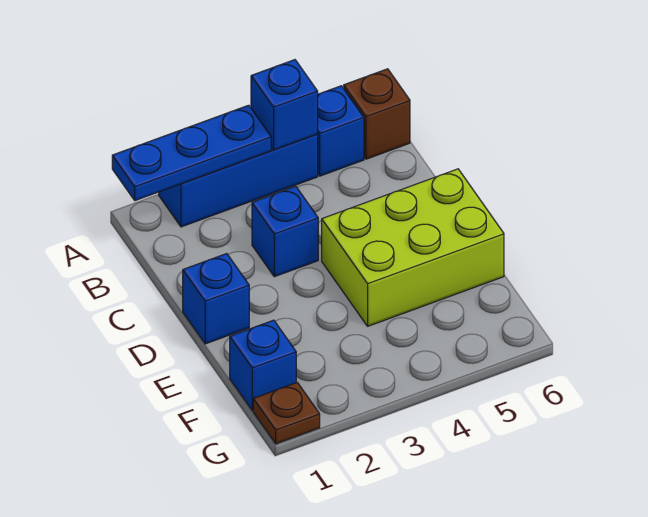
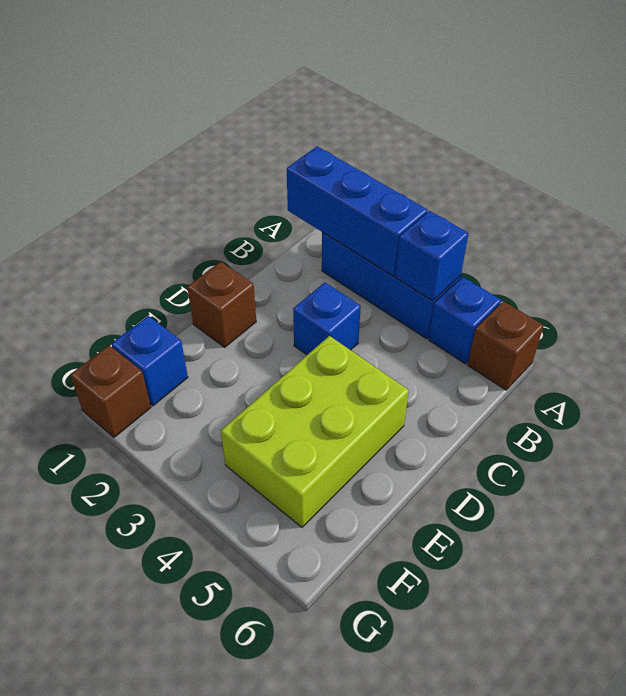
blue plate A1:A3 level 2 -> blue brick A1:A3 level 2
blue brick D1 level 1 -> brown brick D1 level 1
lime brick D4:E6 level 1 -> lime brick D4:F5 level 1
brown plate G1 level 1 -> brown brick G1 level 1

